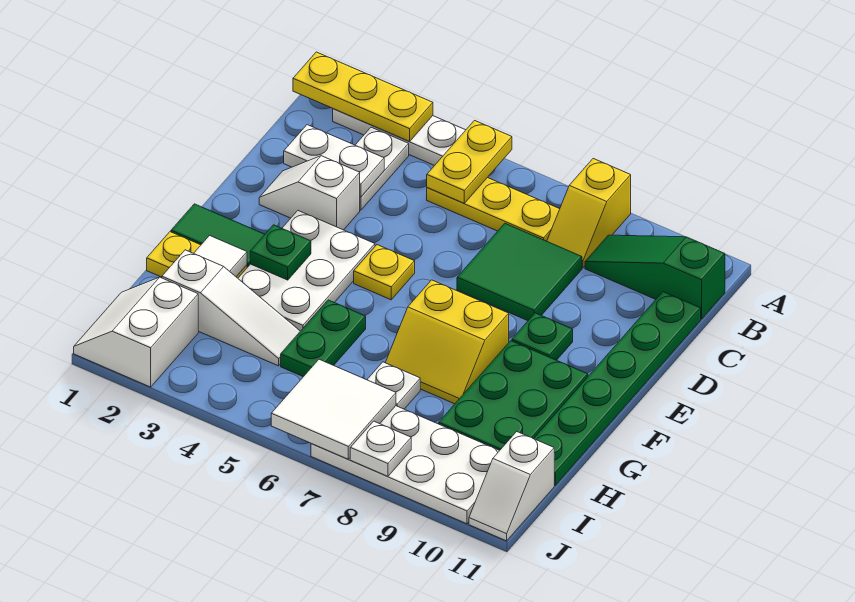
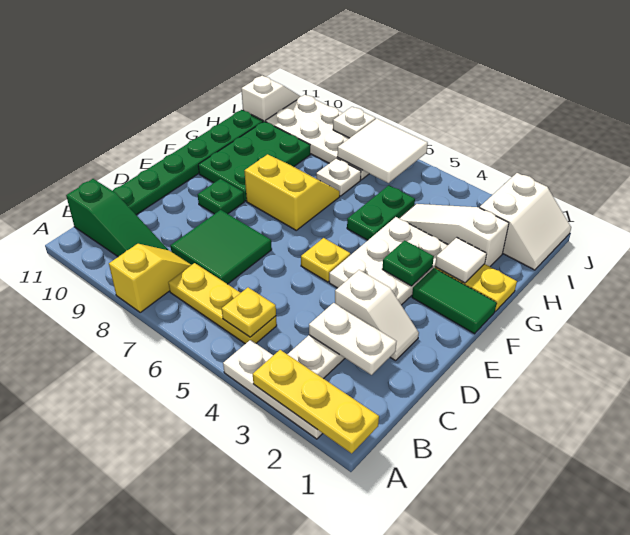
yellow plate A5:B5 level 2 -> yellow plate B5 level 2

